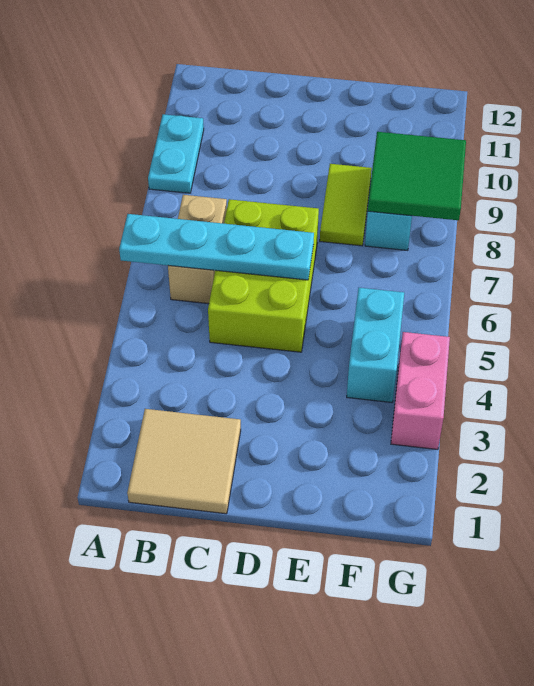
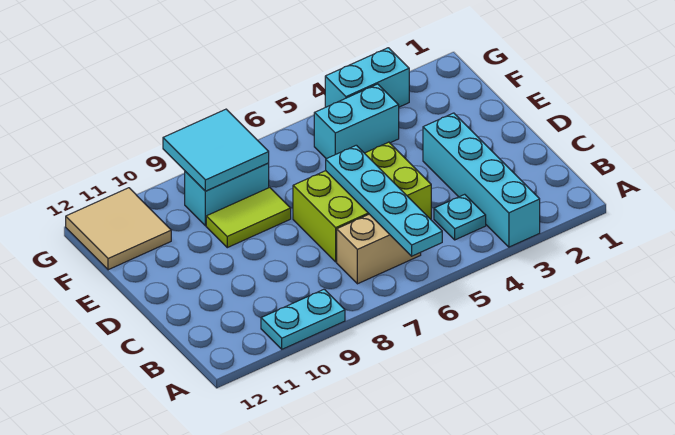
none -> cyan brick A3:D3 level 1
tan tile B1:C2 level 1 -> tan tile F11:G12 level 1
none -> cyan plate B4 level 1
green tile F8:G9 level 2 -> cyan tile F8:G9 level 2
pink brick G3:G4 level 1 -> cyan brick G3:G4 level 1

